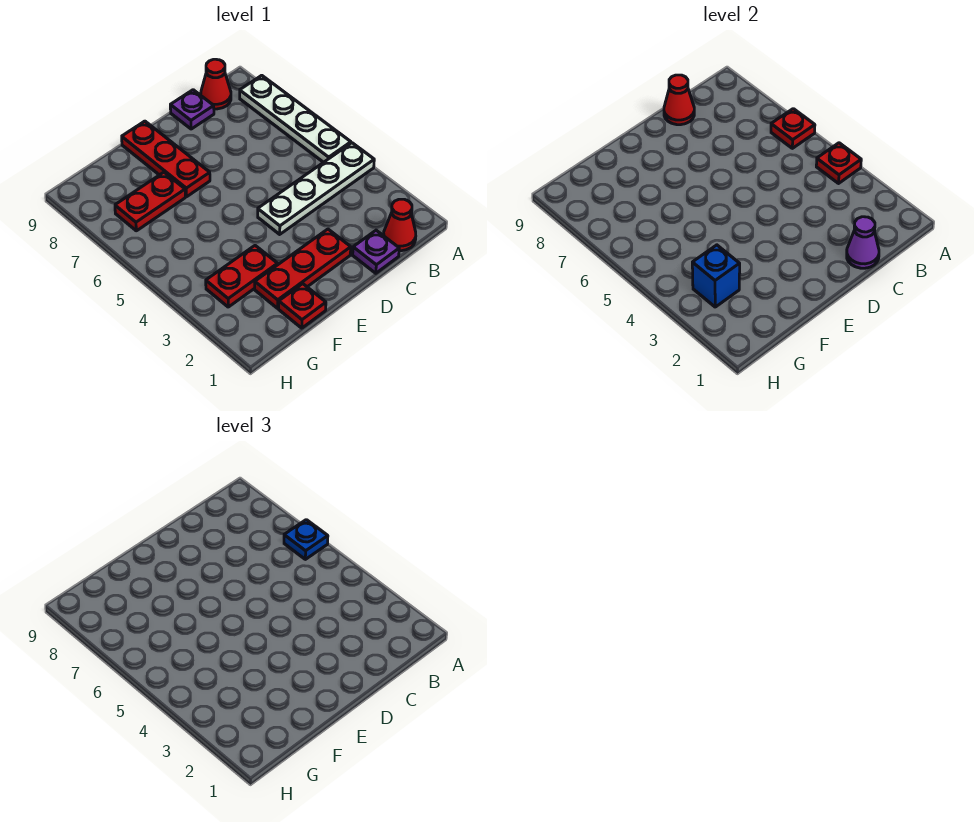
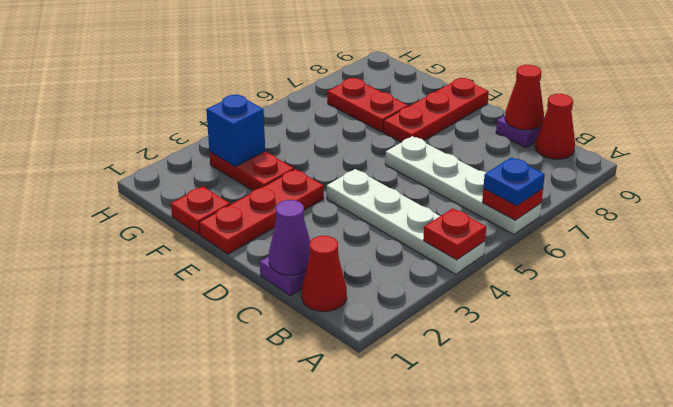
white plate A5:A8 level 1 -> white plate A6:D6 level 1
red plate D2:F2 level 1 -> red plate E1:E3 level 1

